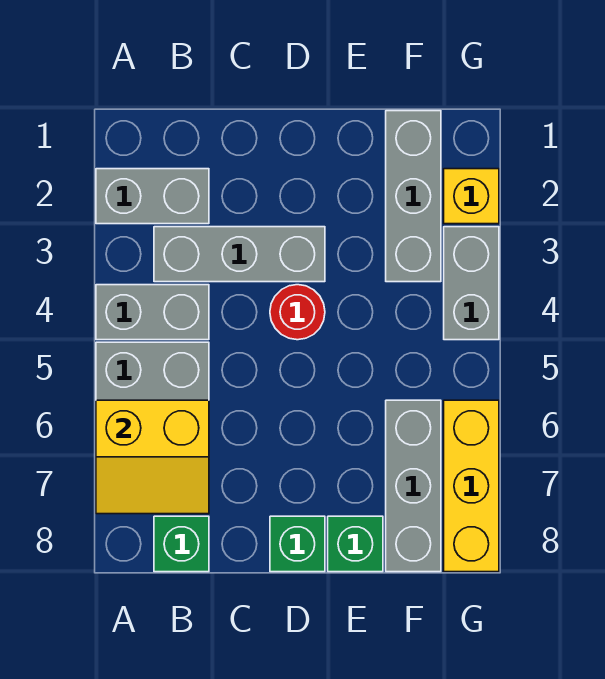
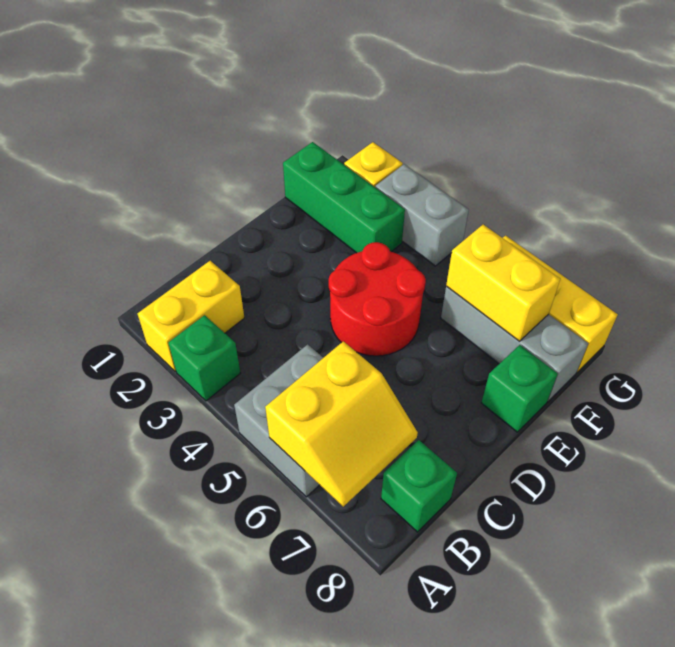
grey brick A2:B2 level 1 -> yellow brick A2:B2 level 1
grey brick A4:B4 level 1 -> none
grey brick B3:D3 level 1 -> none
red round brick D4 level 1 -> red round brick D4:E5 level 1
green brick D8 level 1 -> green brick A3 level 1
grey brick F1:F3 level 1 -> green brick F1:F3 level 1
none -> yellow brick F6:F7 level 2

